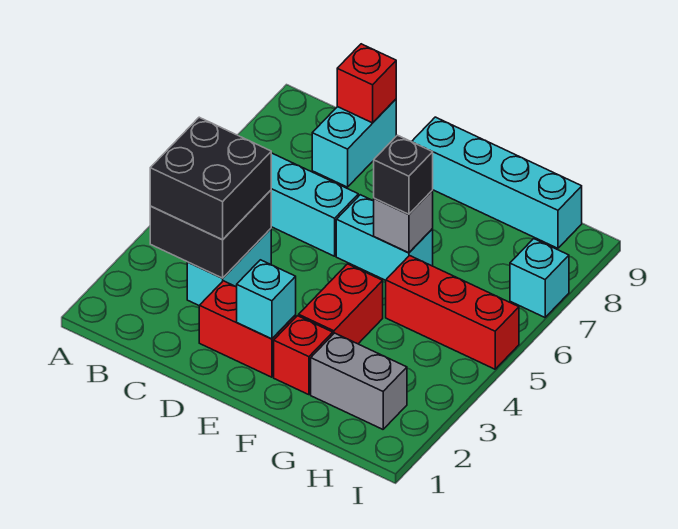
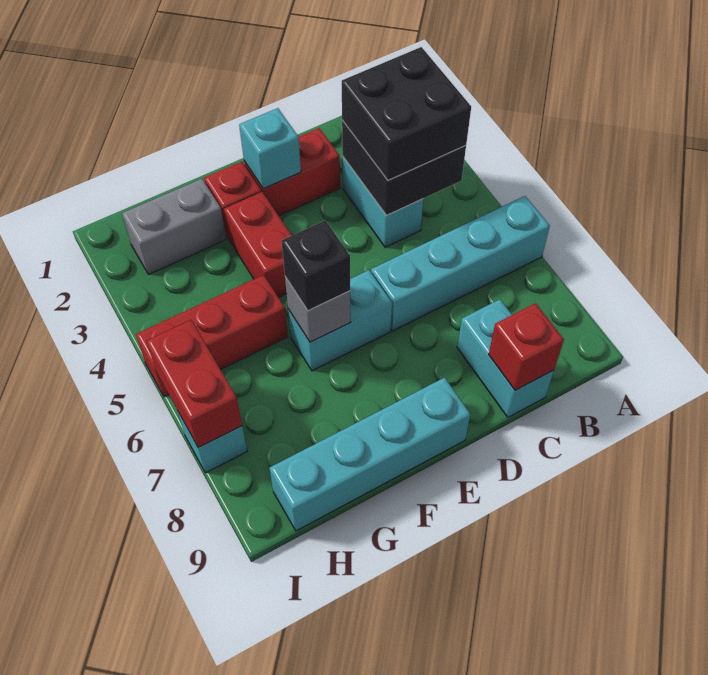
none -> red brick I6:I7 level 2

